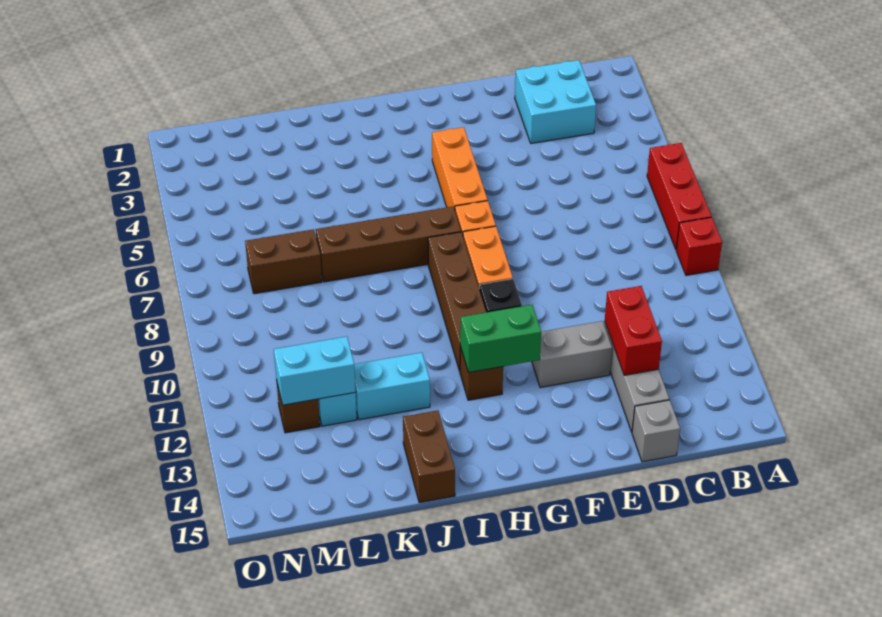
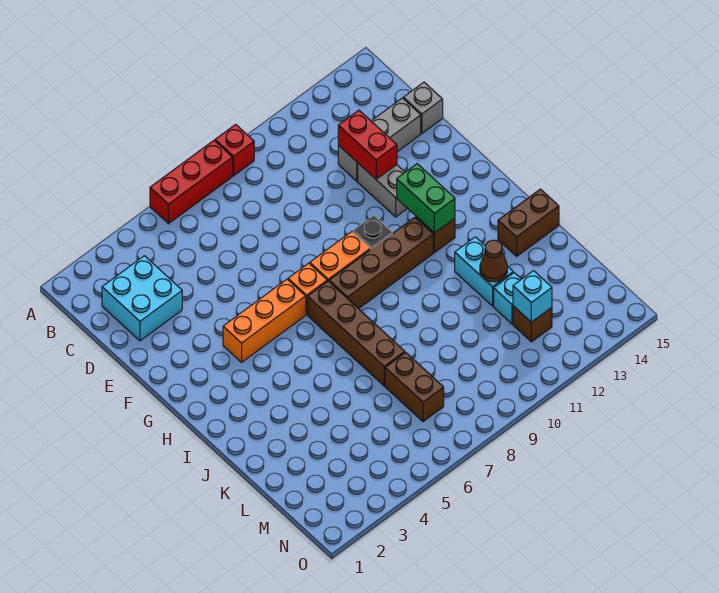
red brick D12:D13 level 2 -> red brick D12:E12 level 2
none -> brown cone K12 level 2
cyan brick L12:M12 level 2 -> cyan brick M12 level 2

